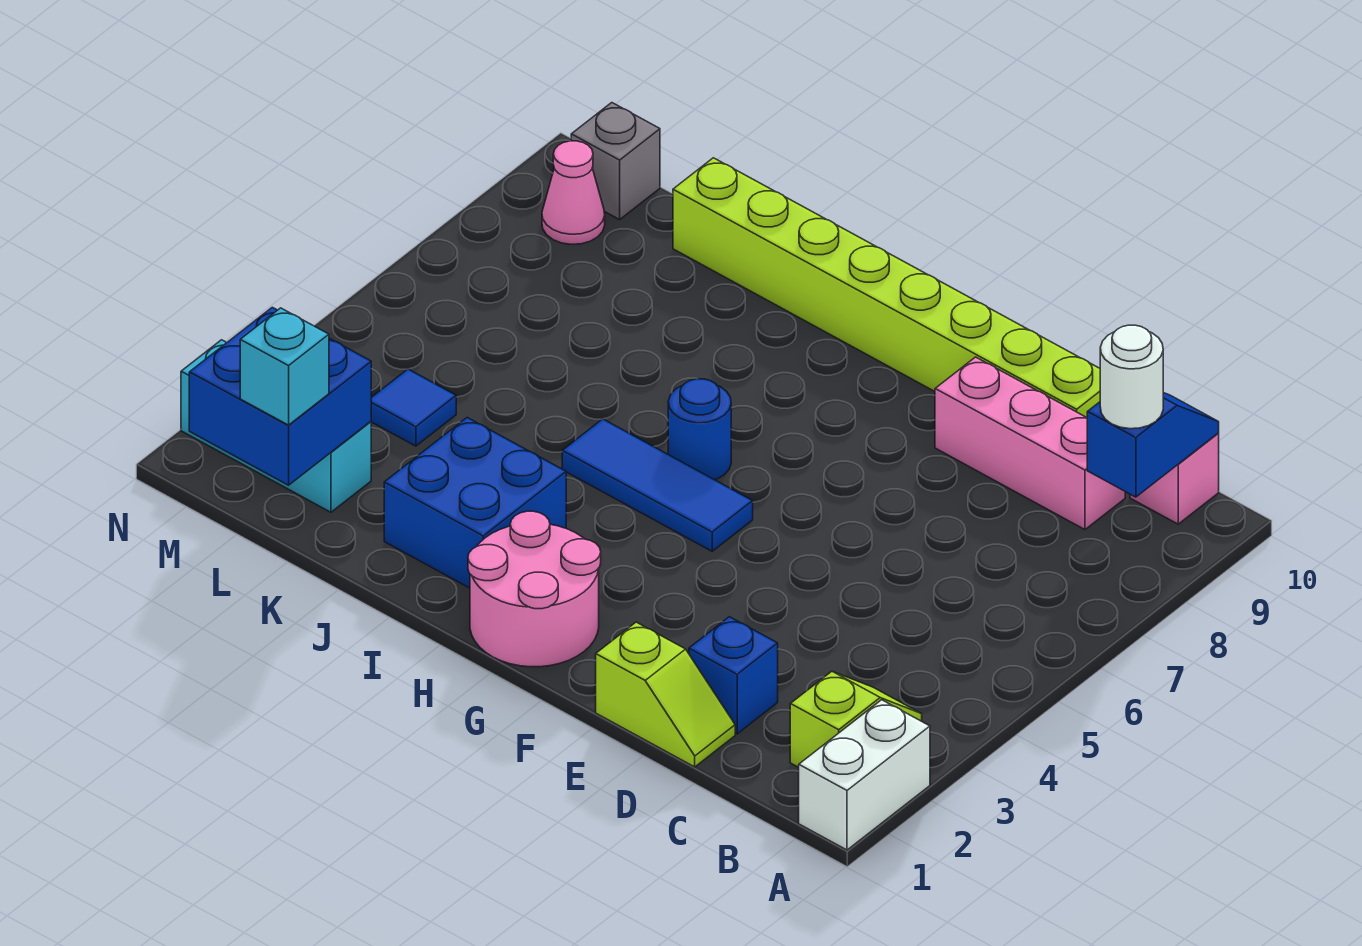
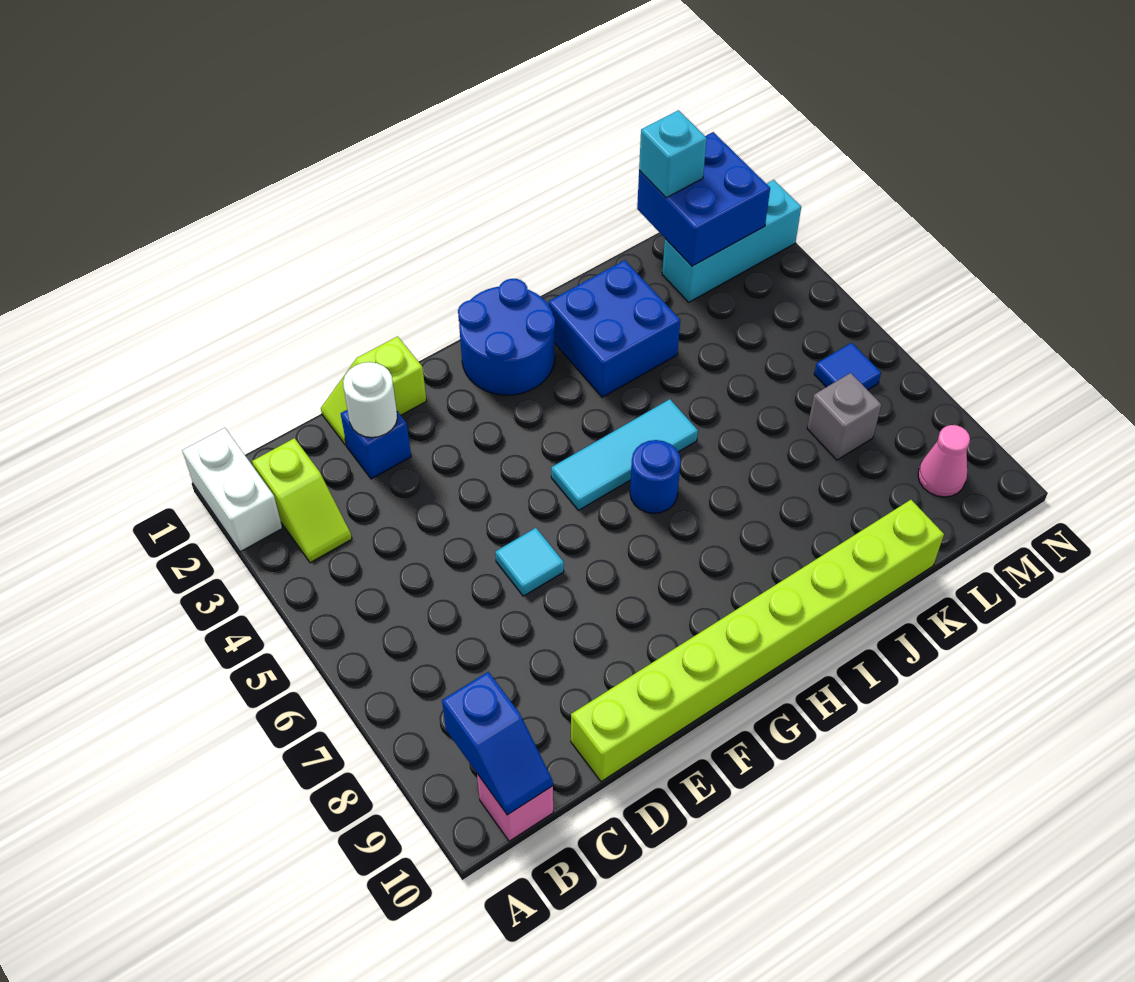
white round brick B9 level 3 -> white round brick D2 level 2
pink brick C9:E9 level 1 -> none
none -> cyan tile E6 level 1
pink round brick G1:H2 level 1 -> blue round brick G1:H2 level 1
blue tile G5:I5 level 1 -> cyan tile G5:I5 level 1
blue tile L4 level 1 -> blue tile M6 level 1
grey brick M10 level 1 -> grey brick L7 level 1

